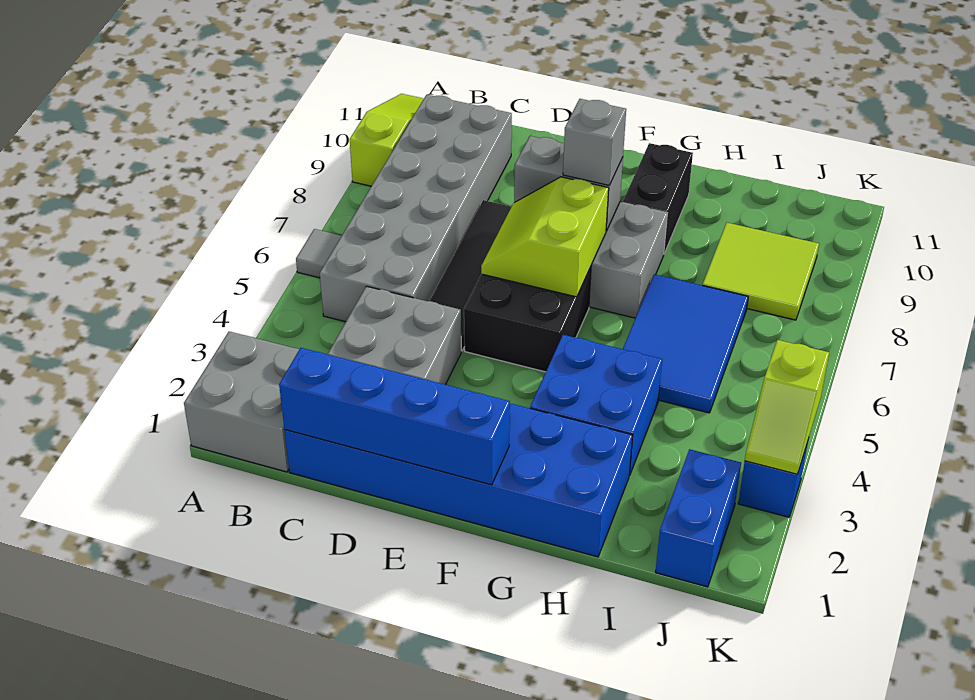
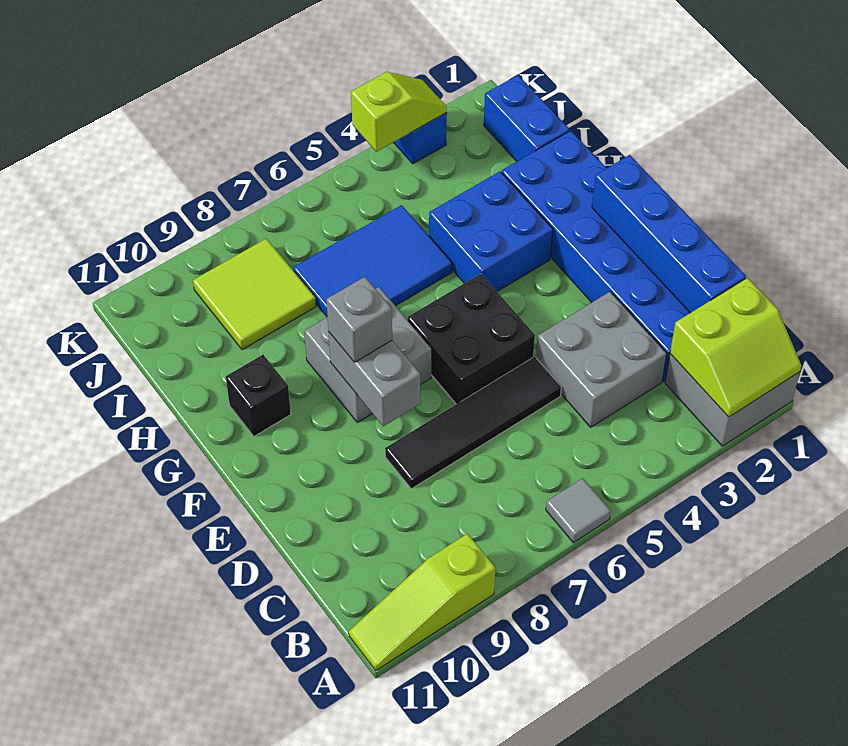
grey brick B5:C10 level 1 -> none
lime slope E6:F7 level 2 top F -> lime slope A1:B2 level 2 top B
black brick G9:G10 level 1 -> black brick G10 level 1
blue brick J1:J2 level 1 -> blue brick I1:J1 level 1

